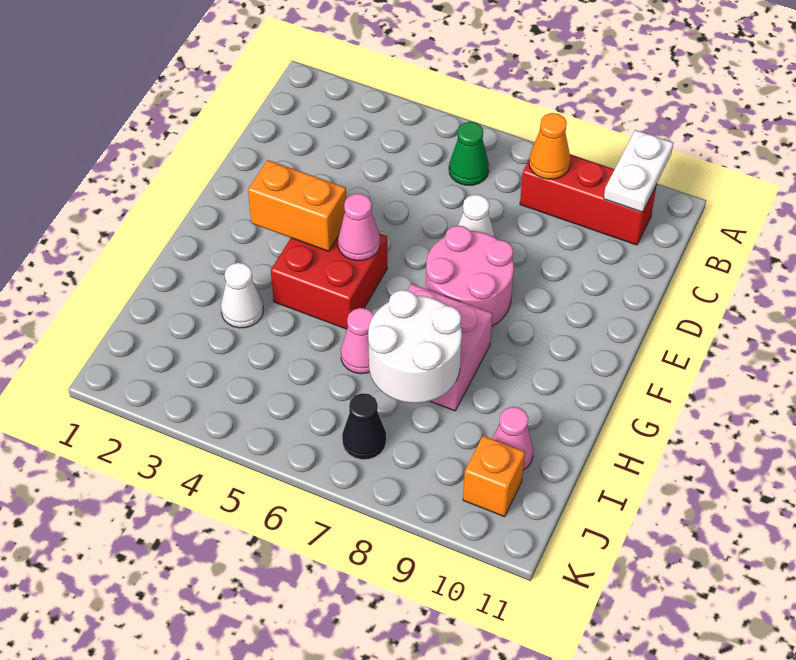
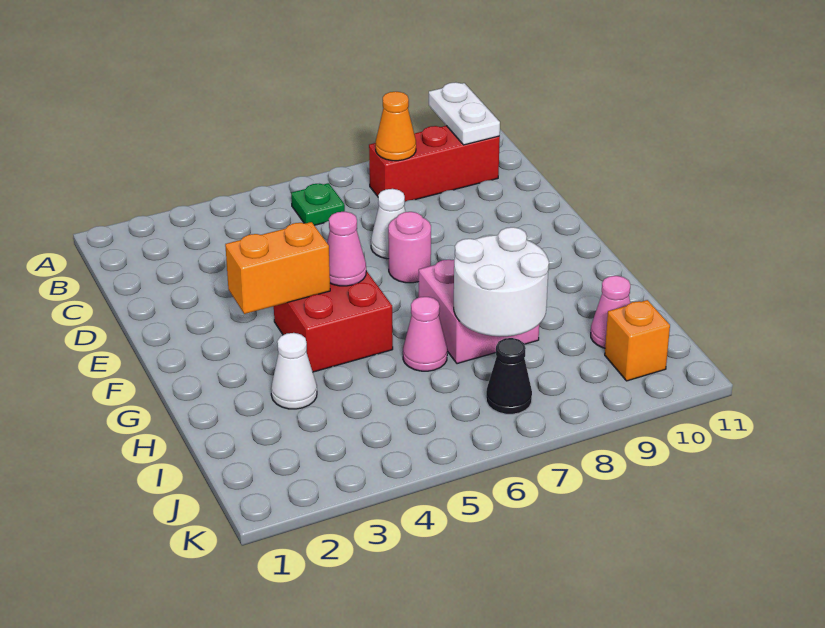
green cone B6 level 1 -> green plate B6 level 1
pink round brick E7:F8 level 1 -> pink round brick E7 level 1

